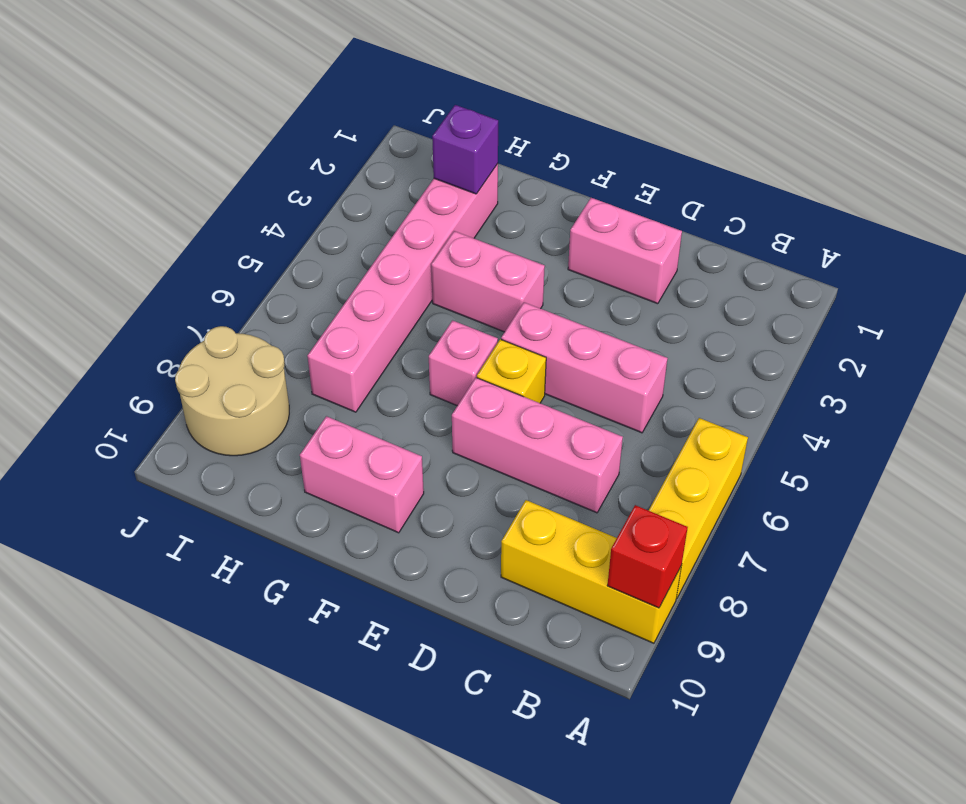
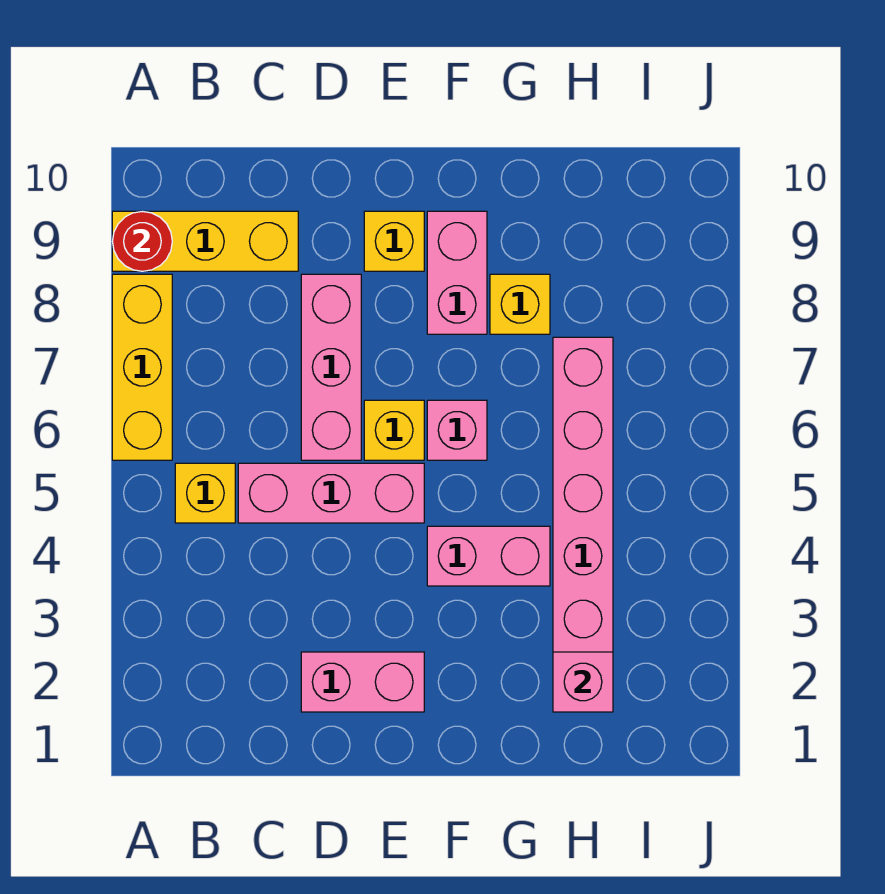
red brick A9 level 2 -> red round brick A9 level 2
none -> yellow brick B5 level 1
pink brick C7:E7 level 1 -> pink brick D6:D8 level 1
none -> yellow brick E9 level 1
pink brick F9:G9 level 1 -> pink brick F8:F9 level 1
none -> yellow brick G8 level 1
purple brick H2 level 2 -> pink brick H2 level 2
tan round brick I8:J9 level 1 -> none

